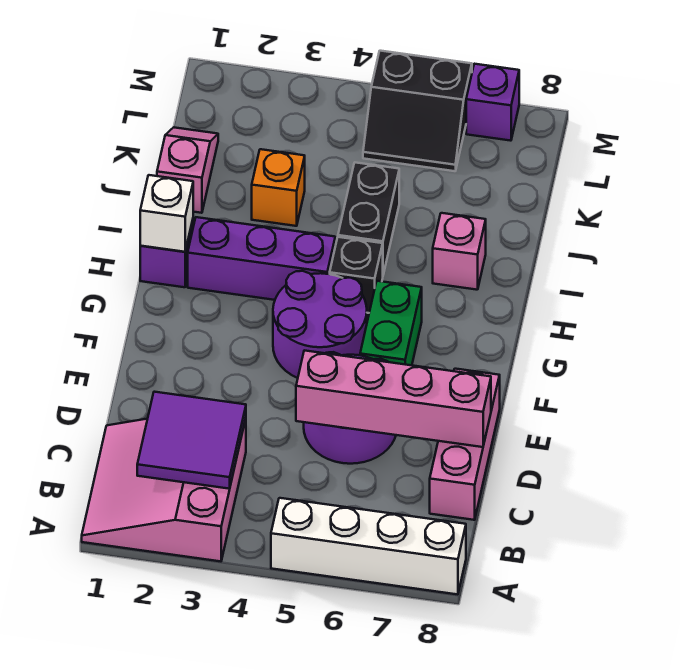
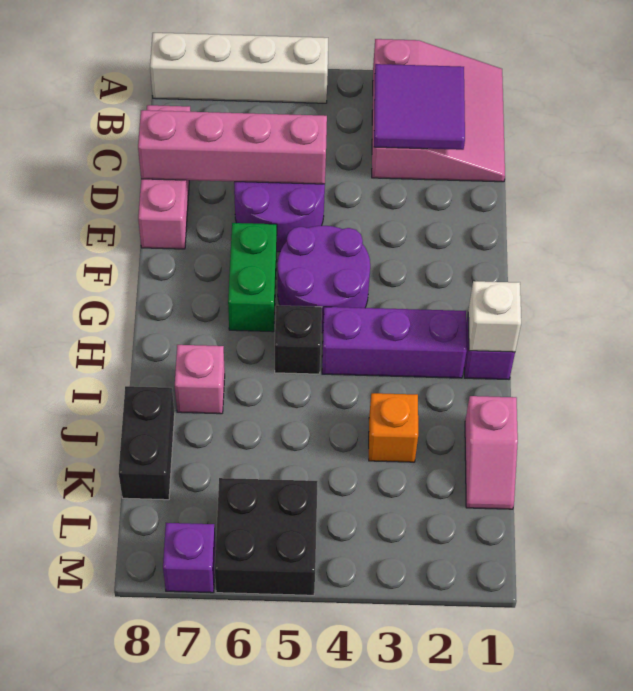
black brick I5:J5 level 1 -> black brick J8:K8 level 1
black slope L5:M6 level 1 top M -> black brick L5:M6 level 1

